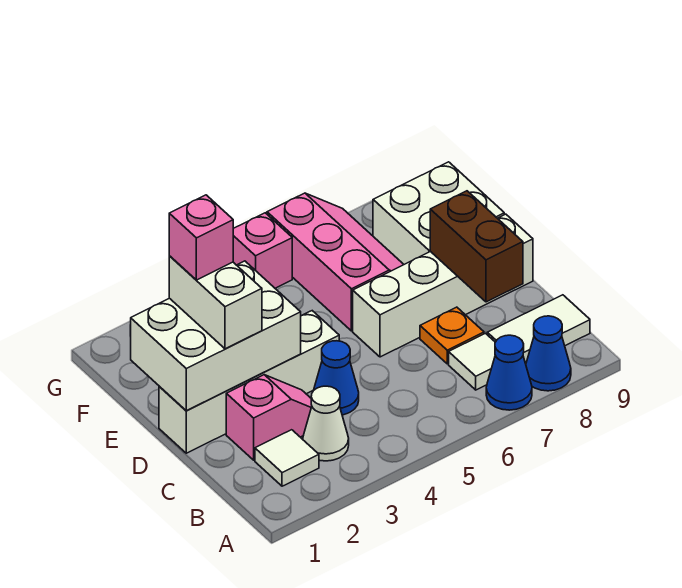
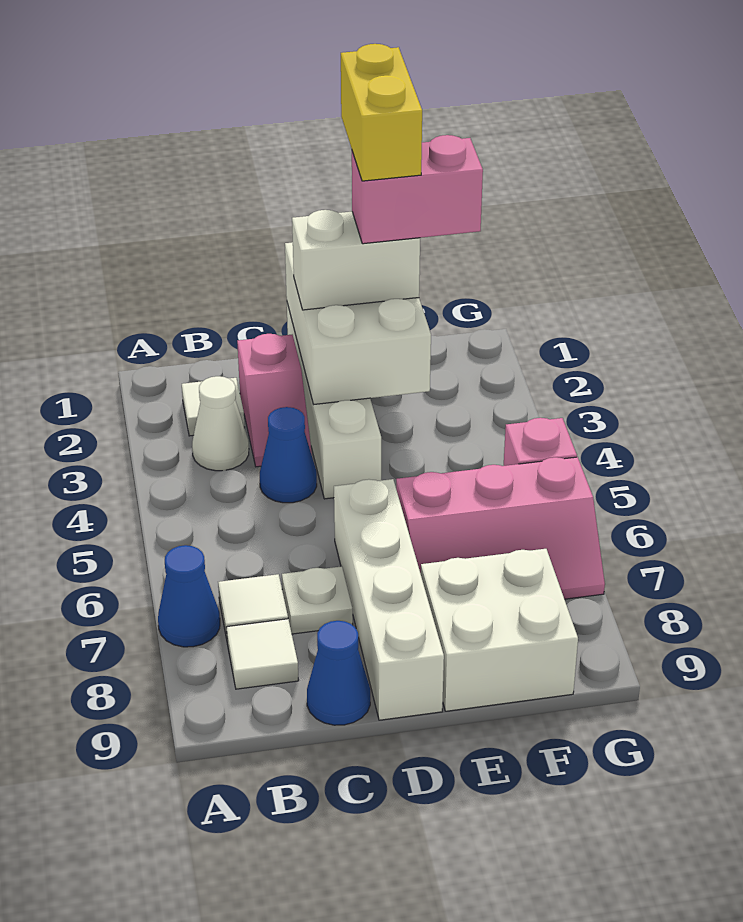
blue cone A8 level 1 -> blue cone C9 level 1
white tile B8:B9 level 1 -> white tile B8 level 1
orange plate C7 level 1 -> white plate C7 level 1
brown brick C8:D8 level 2 -> none
none -> yellow brick E1:E2 level 5
pink brick E2 level 4 -> pink brick E2:F2 level 4

